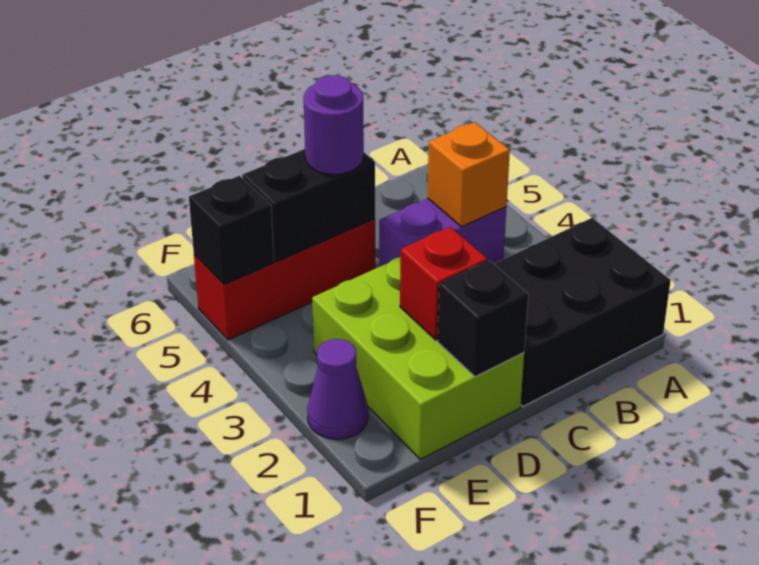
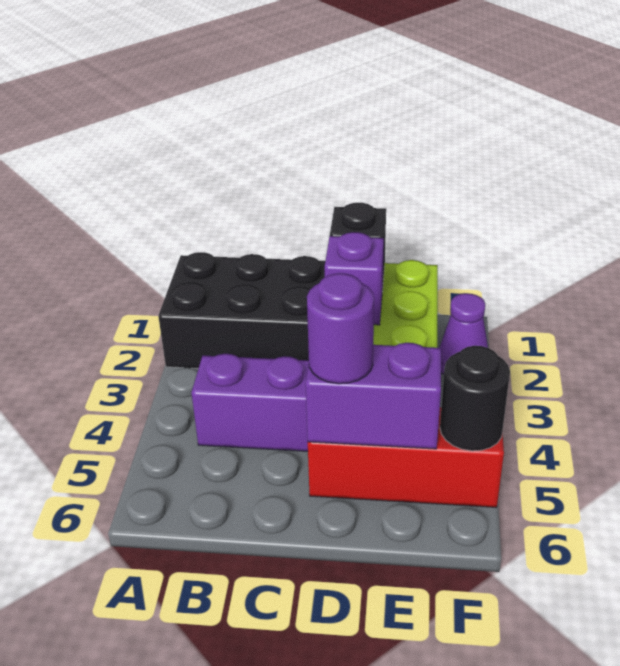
orange brick B4 level 2 -> none
red brick D2 level 2 -> purple brick D2 level 2
black brick D5:E5 level 2 -> purple brick D5:E5 level 2
black brick F5 level 2 -> black round brick F5 level 2

